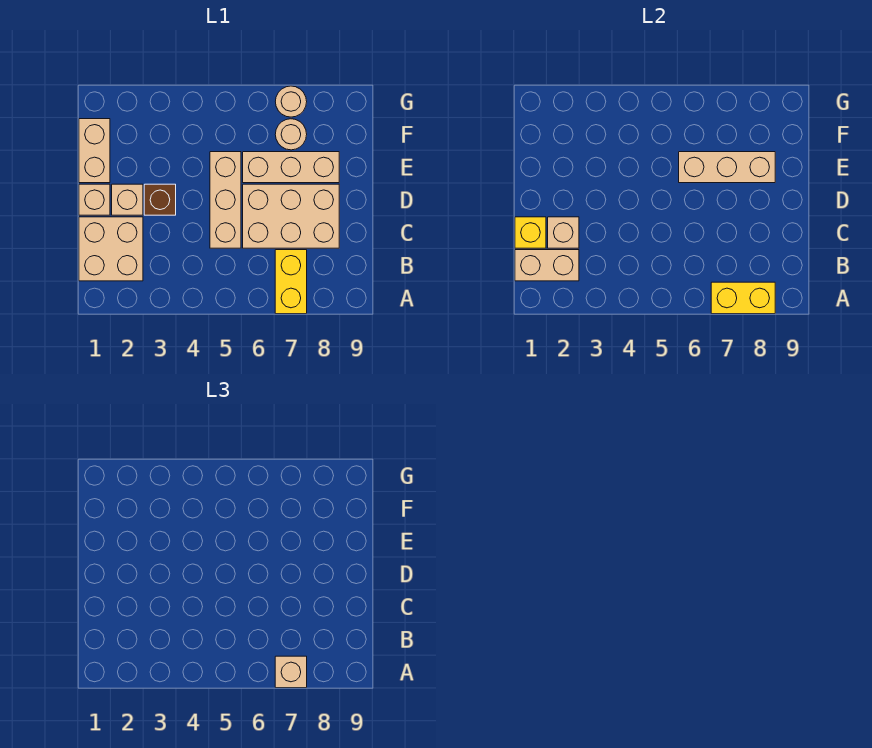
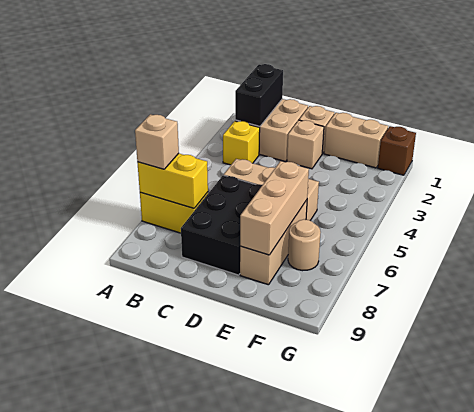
yellow brick A7:A8 level 2 -> yellow brick A7:B7 level 2
tan brick B1:B2 level 2 -> black brick B1:B2 level 2
yellow brick C1 level 2 -> yellow brick B3 level 1
tan brick C2 level 2 -> none
tan brick C6:D8 level 1 -> black brick C6:D8 level 1
brown brick D3 level 1 -> brown brick G1 level 1
tan round brick G7 level 1 -> none

